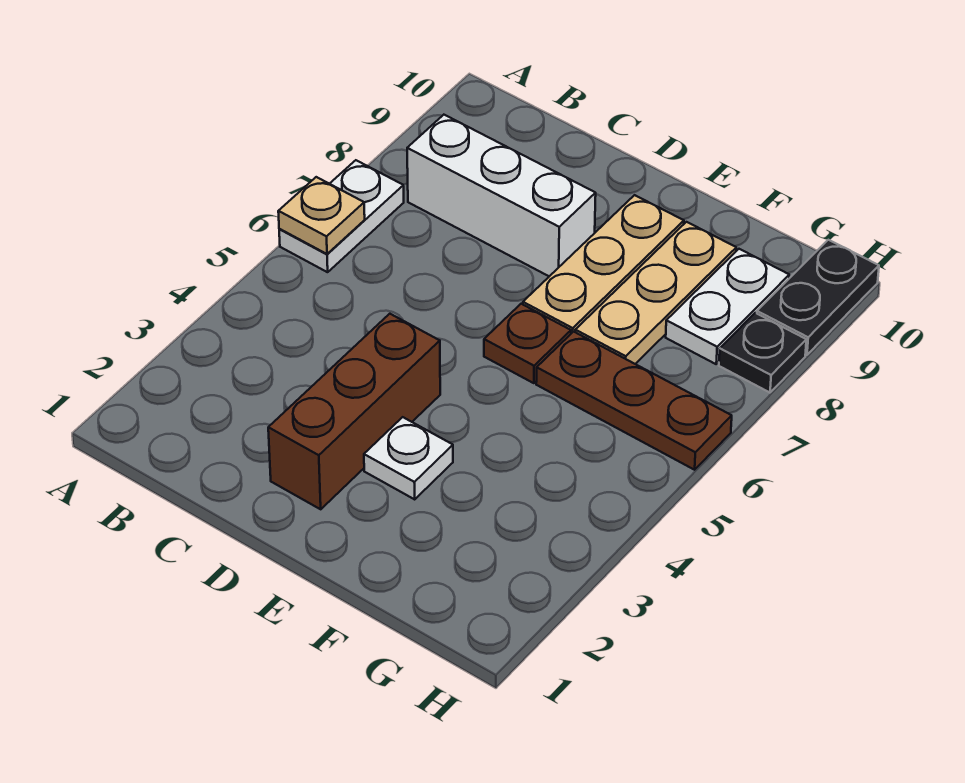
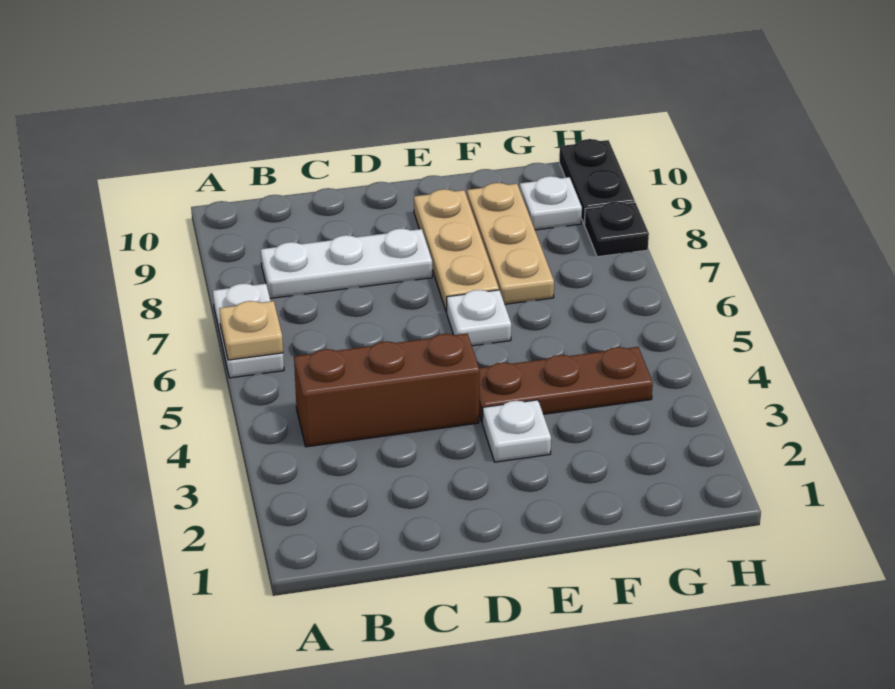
white brick B8:D8 level 1 -> white plate B8:D8 level 1
brown brick D2:D4 level 1 -> brown brick B4:D4 level 1
brown plate E6 level 1 -> white plate E6 level 1
brown plate F6:H6 level 1 -> brown plate E4:G4 level 1
white plate G8:G9 level 1 -> white plate G9 level 1

